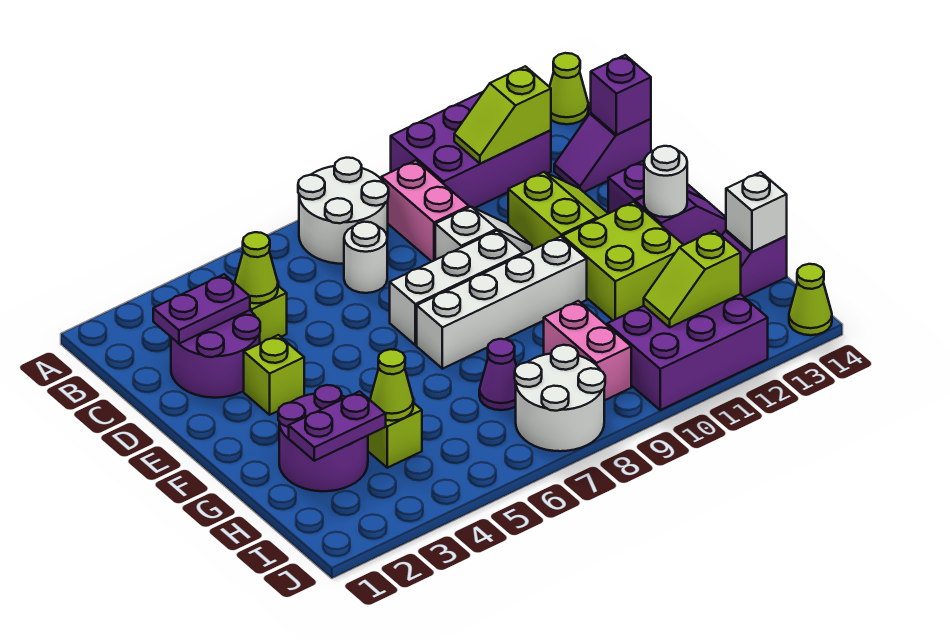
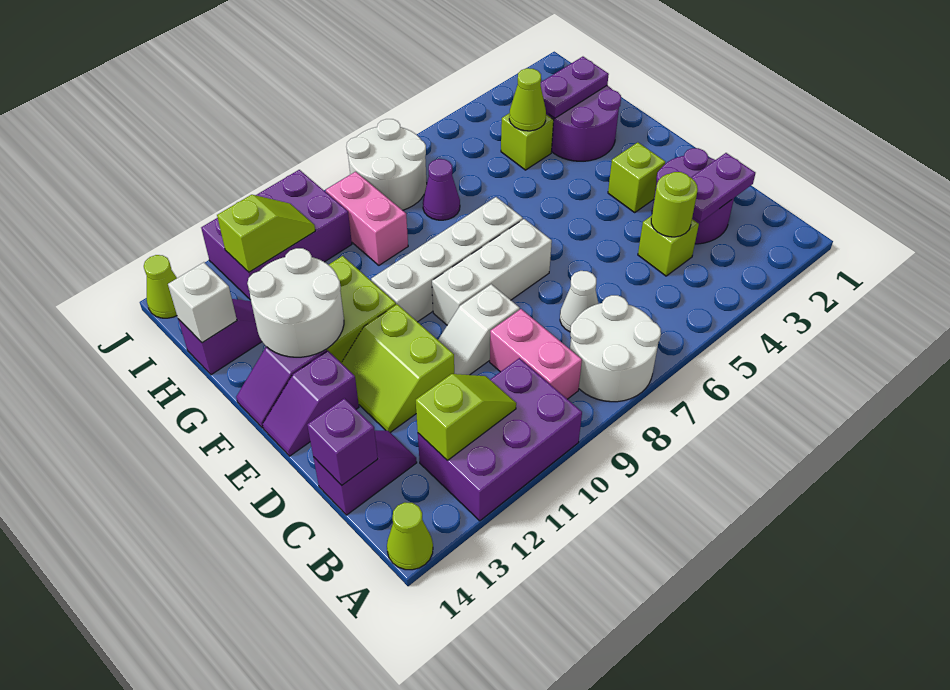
lime cone C4 level 2 -> lime round brick C4 level 2
white round brick C7 level 1 -> white cone C7 level 1
white round brick F13 level 2 -> white round brick F12:G13 level 2

